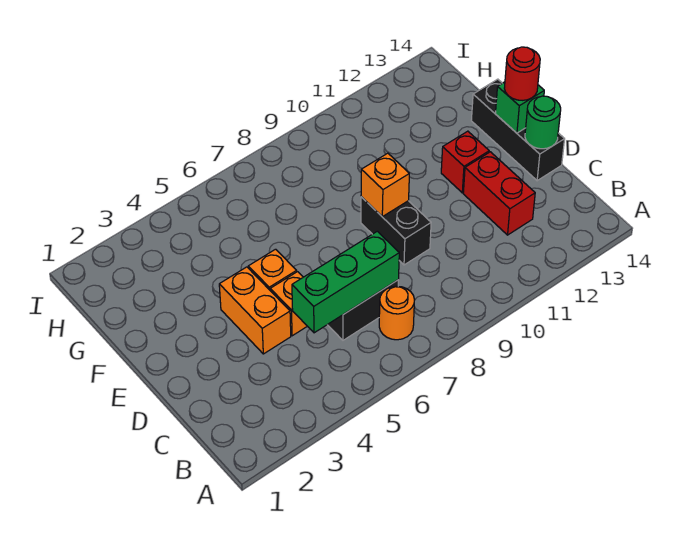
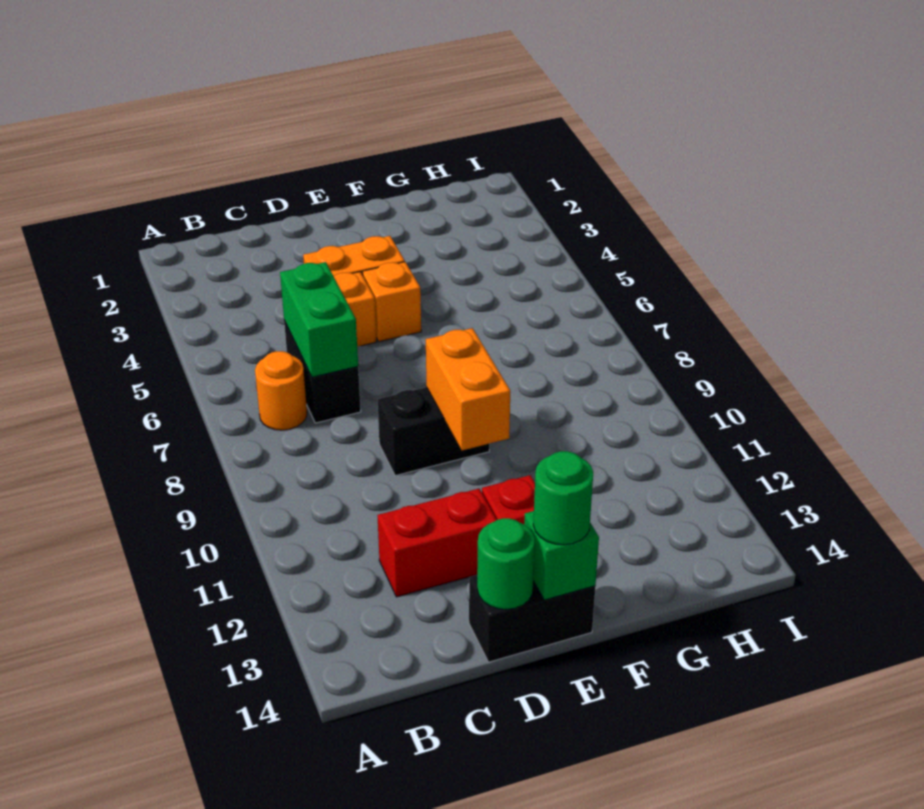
green brick C5:C7 level 2 -> green brick C6:C7 level 2
black brick D14:F14 level 1 -> black brick D14:E14 level 1
orange brick E9 level 2 -> orange brick E9:E10 level 2
red round brick E14 level 3 -> green round brick E14 level 3

